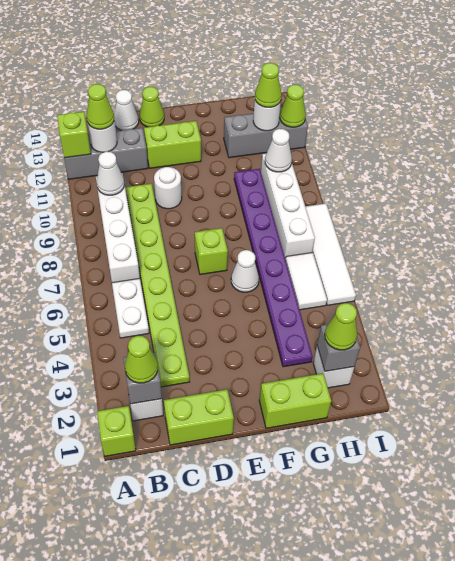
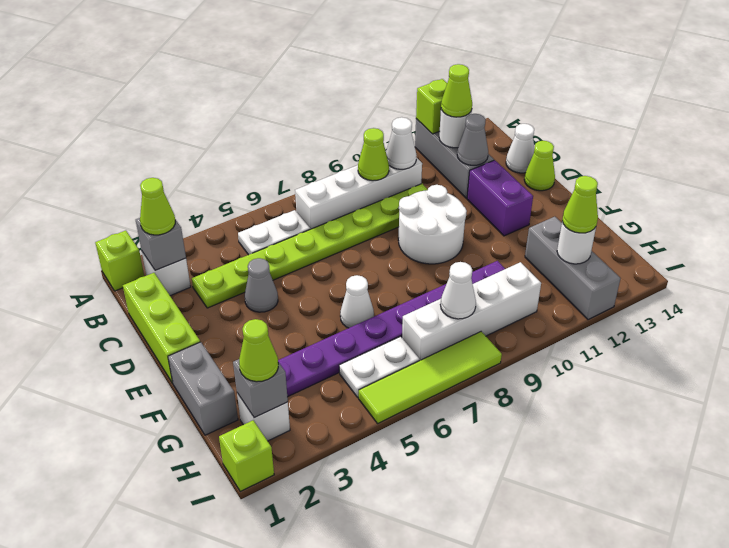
lime brick C1:D1 level 1 -> lime brick C1:E1 level 1
none -> grey cone C12 level 2
none -> grey cone D4 level 1
white round brick D10 level 1 -> white round brick D9:E10 level 1
lime brick D12:E12 level 1 -> purple brick D12:E12 level 1
lime brick E7 level 1 -> lime brick I1 level 1
lime brick F1:G1 level 1 -> grey brick F1:G1 level 1
white tile H5:H6 level 1 -> white plate H5:H6 level 1
white cone H10 level 2 -> white cone H8 level 2
white tile I5:I8 level 1 -> lime tile I5:I8 level 1
lime cone I12 level 2 -> lime cone B9 level 2

